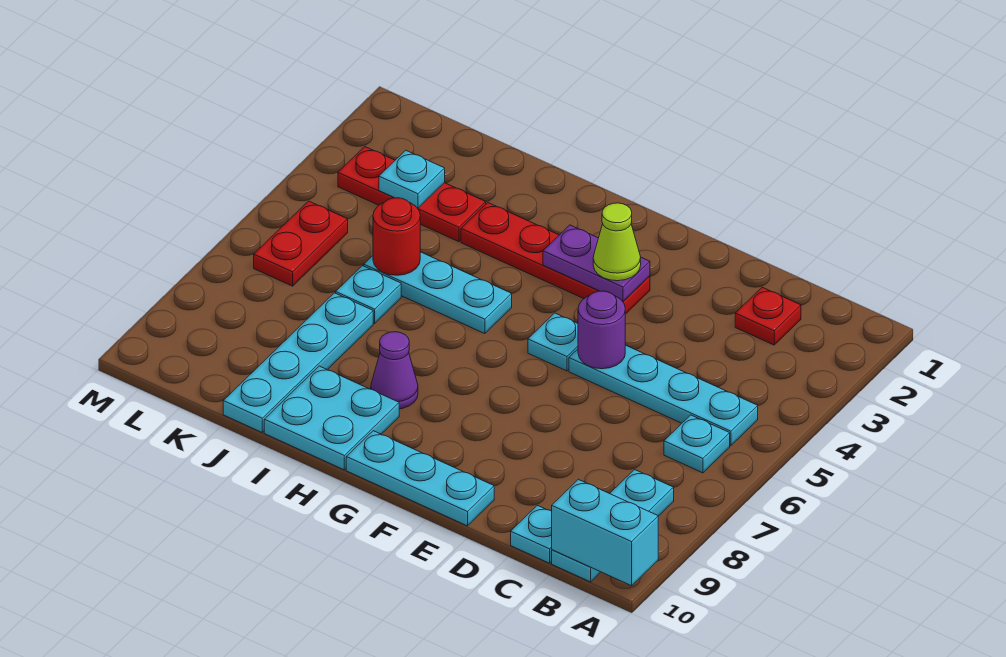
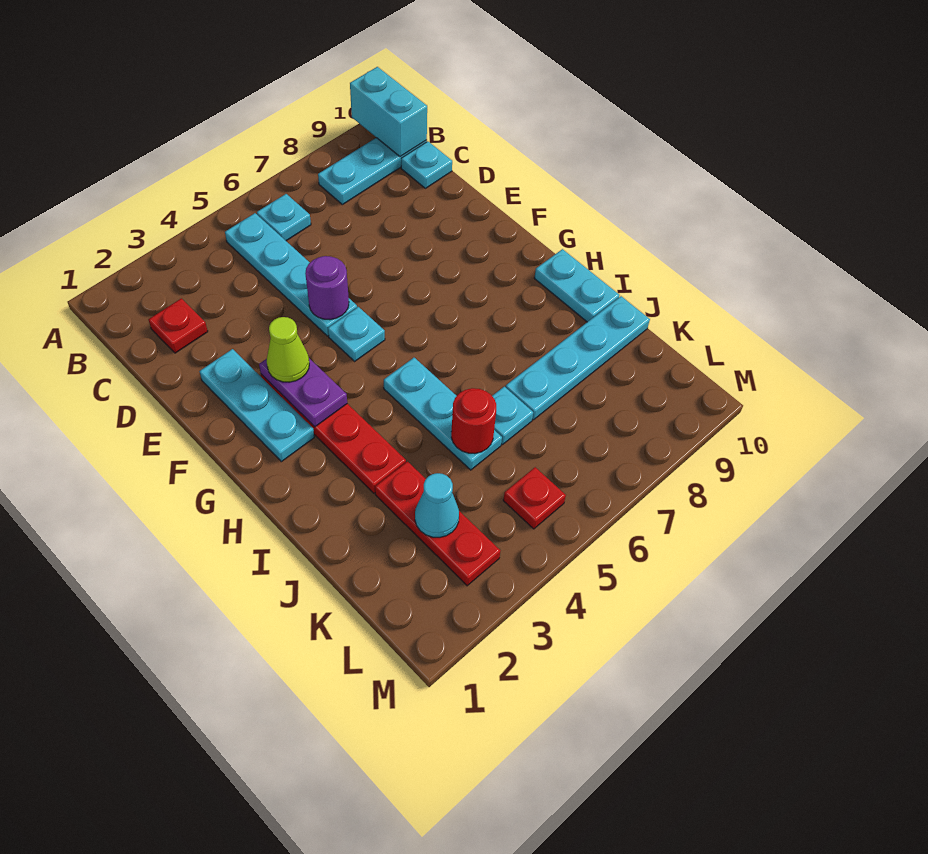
cyan plate E10:G10 level 1 -> cyan plate E2:G2 level 1
purple cone H8 level 1 -> none
cyan plate H9:I10 level 1 -> cyan plate H10:I10 level 1
cyan plate K3 level 2 -> cyan cone K3 level 2
red plate L5:L6 level 1 -> red plate L5 level 1

